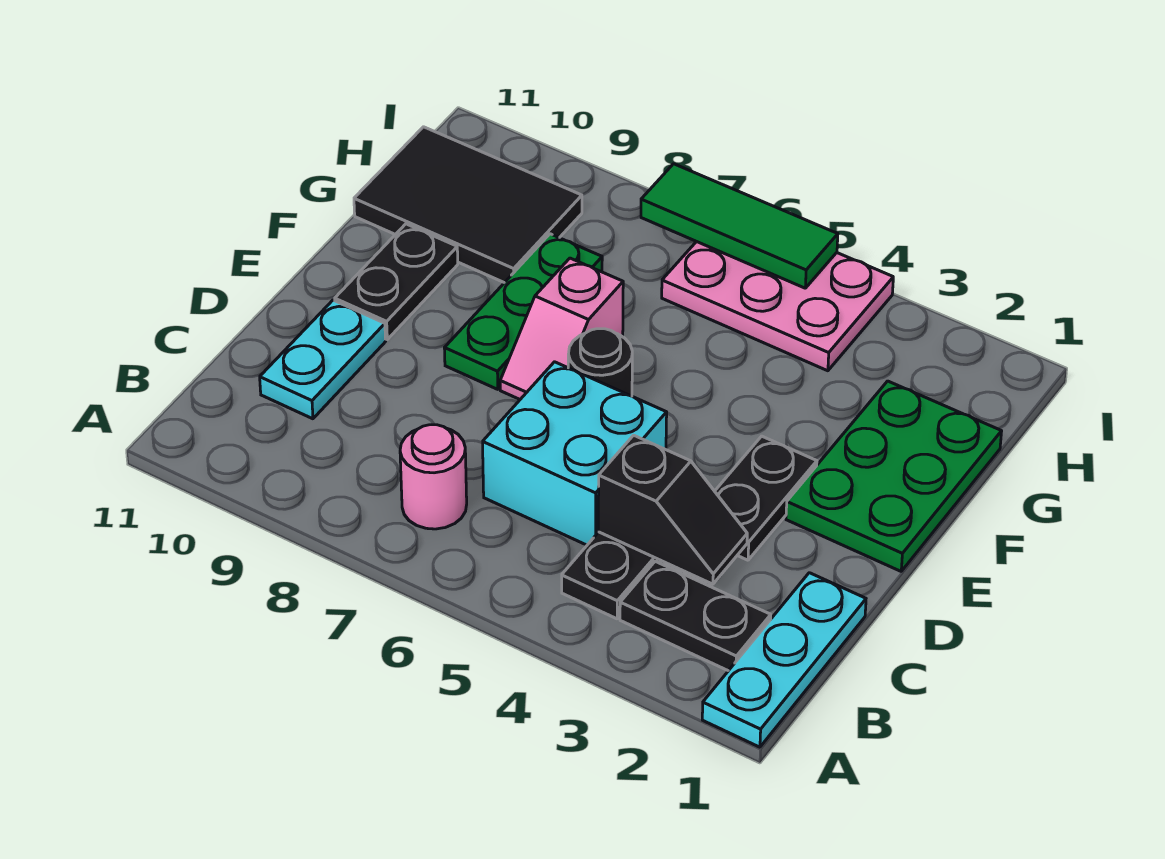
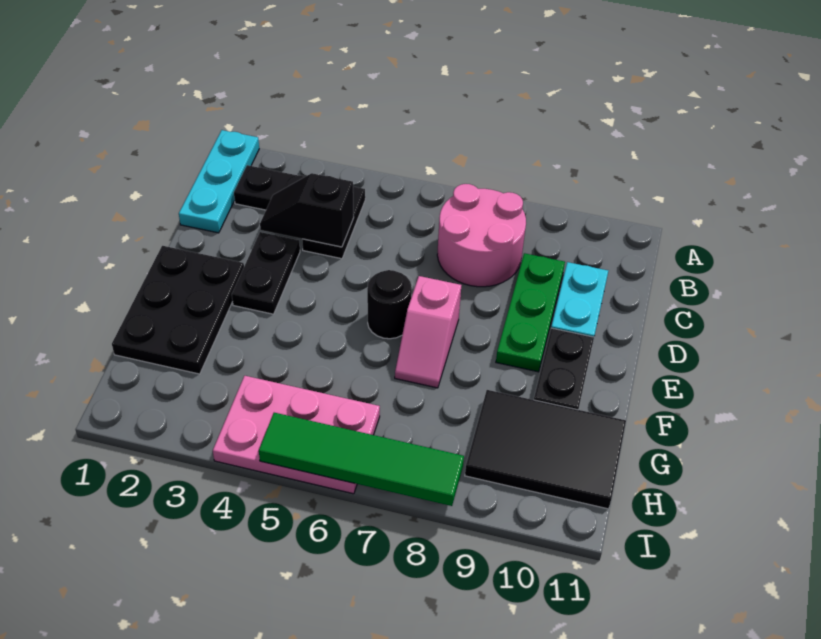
pink round brick B7 level 1 -> pink round brick B7:C8 level 1
cyan brick C5:D6 level 1 -> none
green plate E1:G2 level 1 -> black plate E1:G2 level 1
pink slope E7:F7 level 1 top F -> pink slope E7:F7 level 1 top E
green plate E8:G8 level 1 -> green plate C9:E9 level 1
green tile I5:I7 level 2 -> green tile I5:I8 level 2

